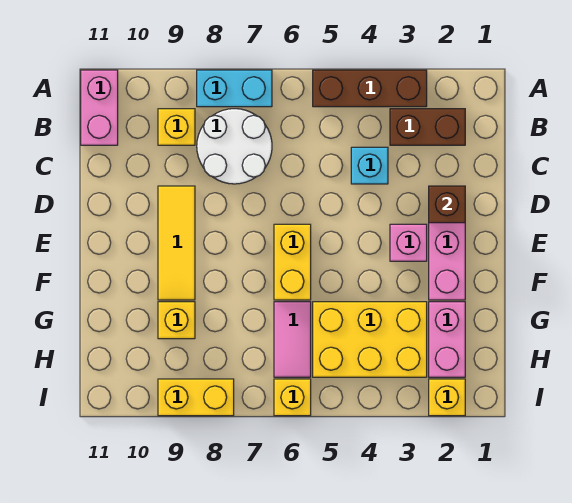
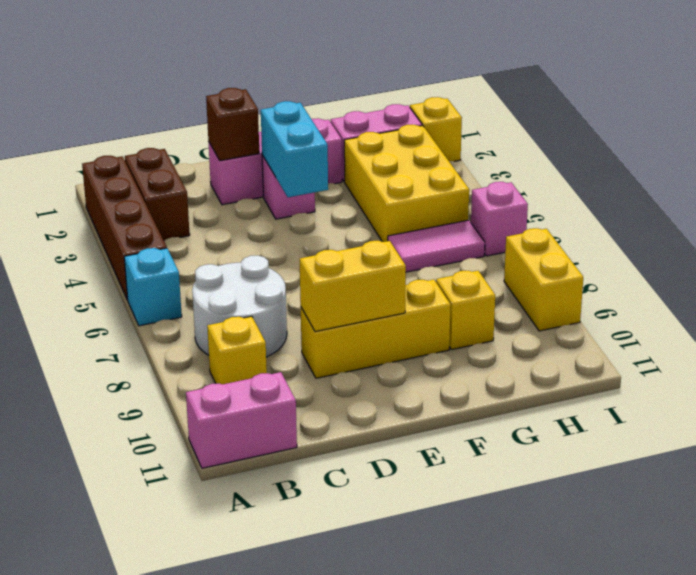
brown brick A3:A5 level 1 -> brown brick A2:A5 level 1
cyan brick A7:A8 level 1 -> cyan brick E3:E4 level 2
cyan brick C4 level 1 -> cyan brick A6 level 1
yellow tile D9:F9 level 1 -> yellow brick D9:F9 level 1
yellow brick E6:F6 level 1 -> yellow brick D9:E9 level 2
yellow brick I6 level 1 -> pink brick I6 level 1

